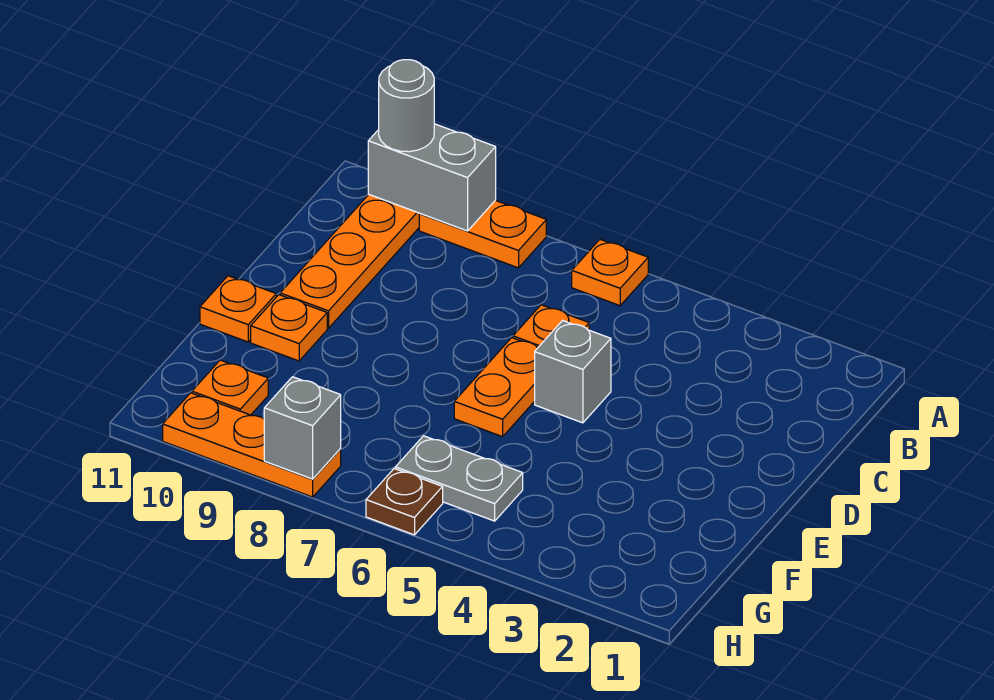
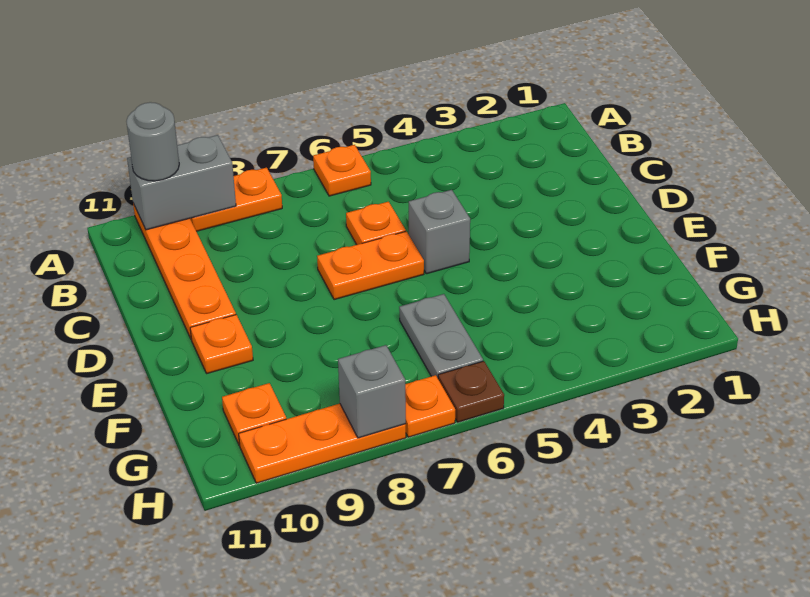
orange plate D6:E6 level 1 -> orange plate D6:D7 level 1
orange plate E11 level 1 -> orange plate H7 level 1
grey plate G5:G6 level 1 -> grey plate F6:G6 level 1

